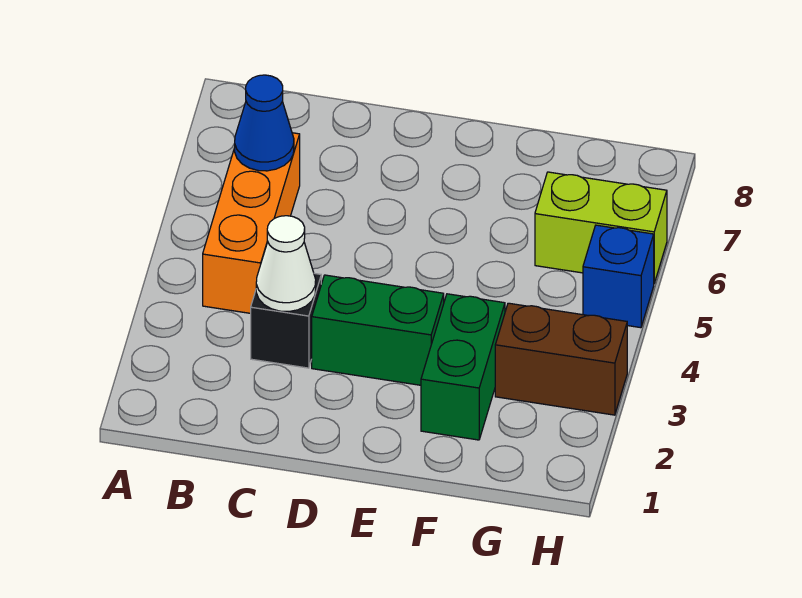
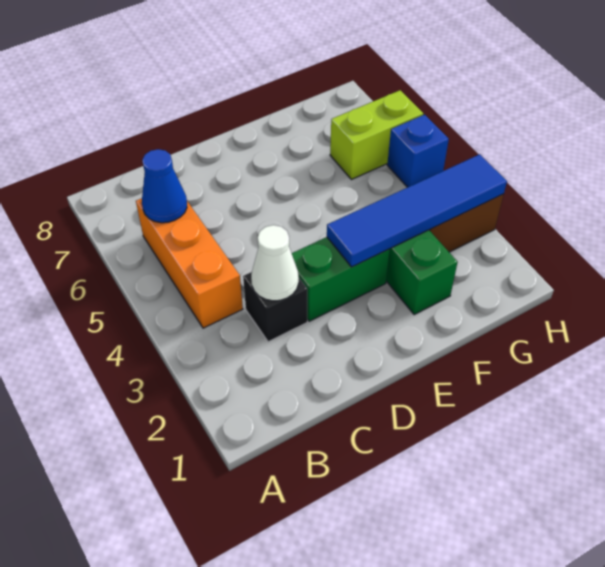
none -> blue tile E3:H3 level 2

